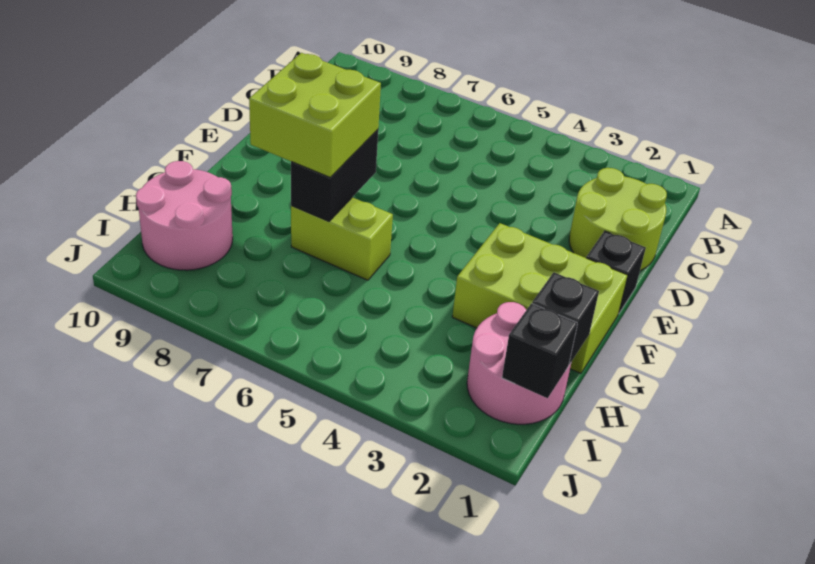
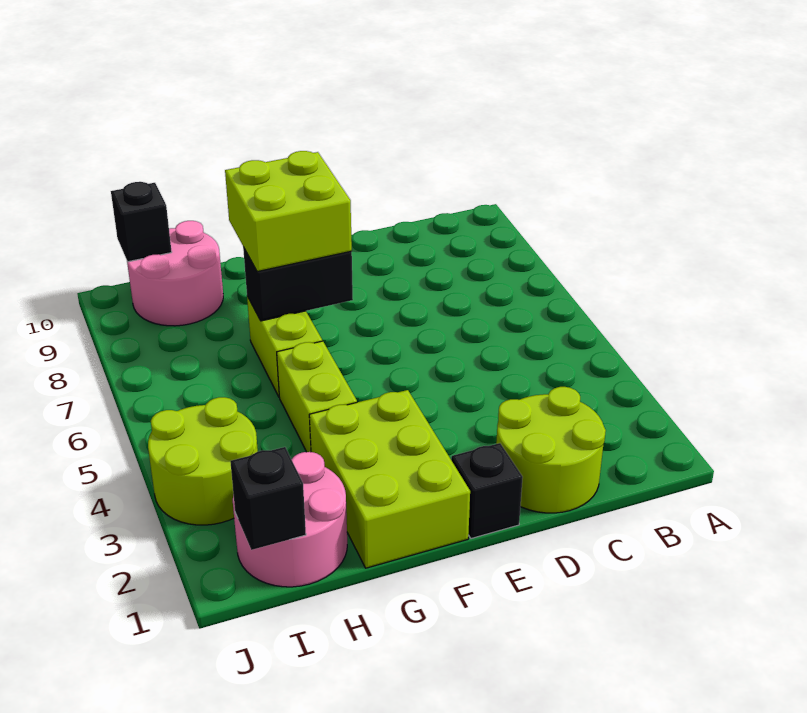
none -> lime brick G4:G5 level 1
black brick H1 level 2 -> black brick I10 level 2
none -> lime round brick I3:J4 level 1

